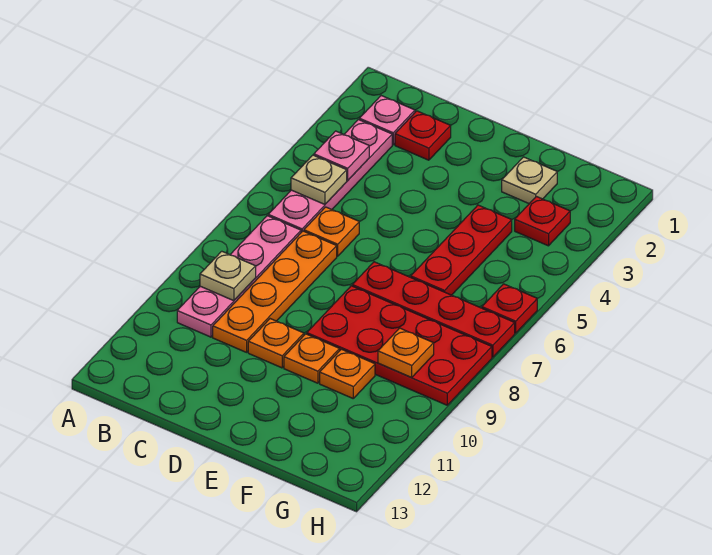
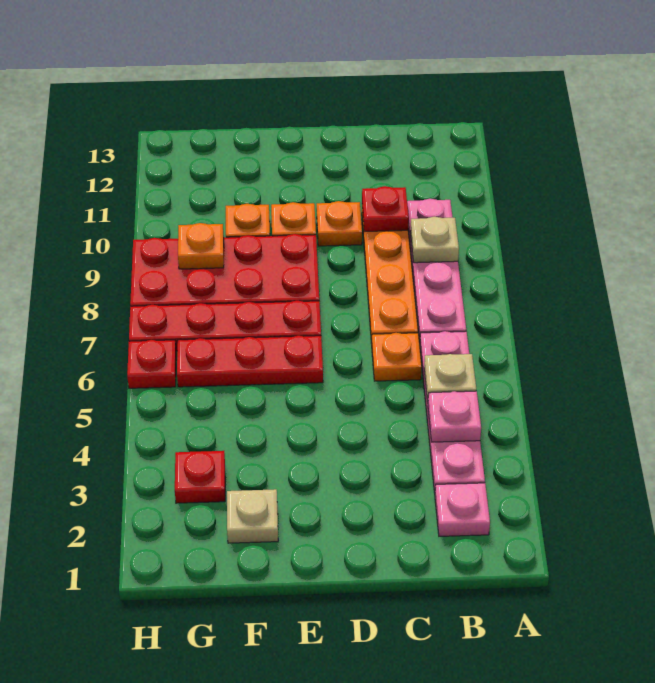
red plate C2 level 1 -> red plate C10 level 2
red plate F4:F6 level 1 -> red plate E6:G6 level 1

